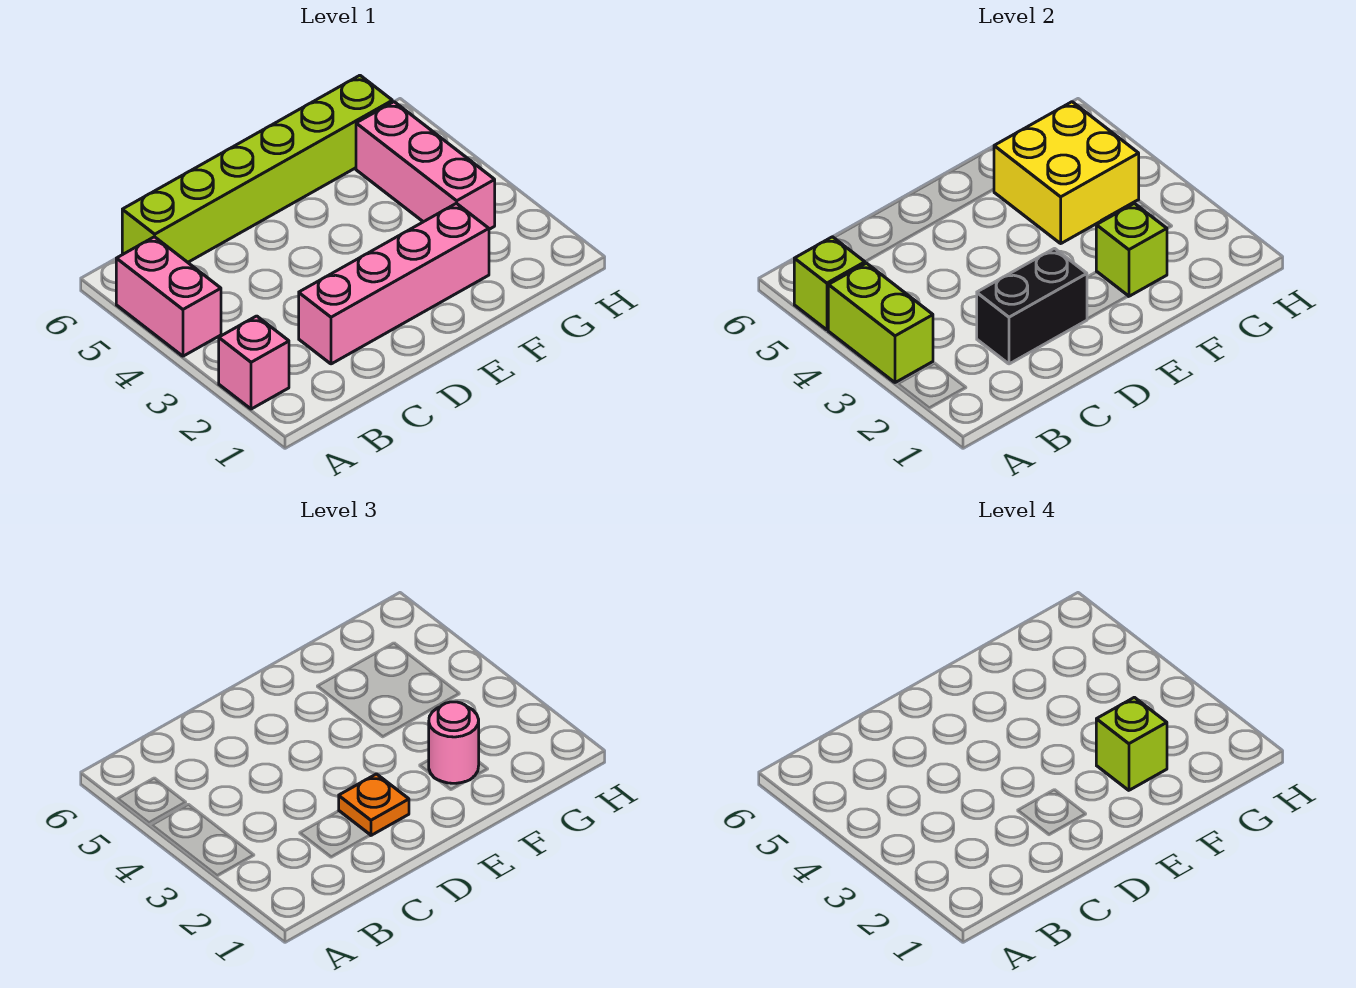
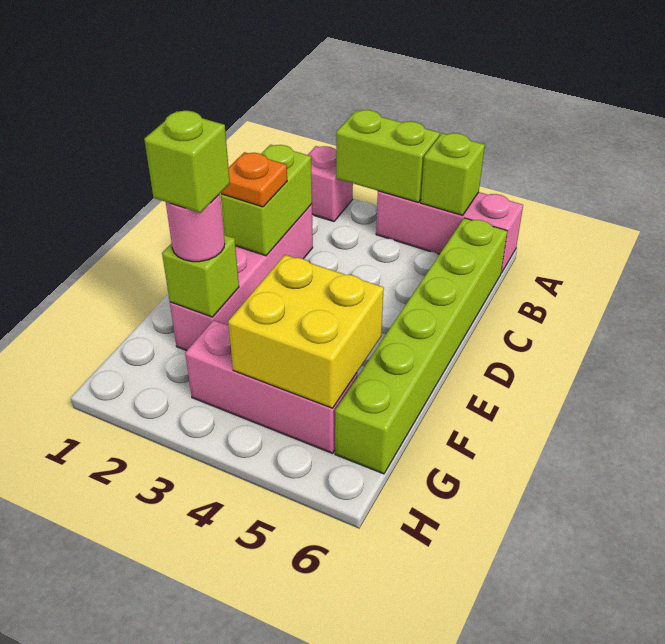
pink brick A4:A5 level 1 -> pink brick A4:A6 level 1
black brick C2:D2 level 2 -> lime brick C2:D2 level 2

